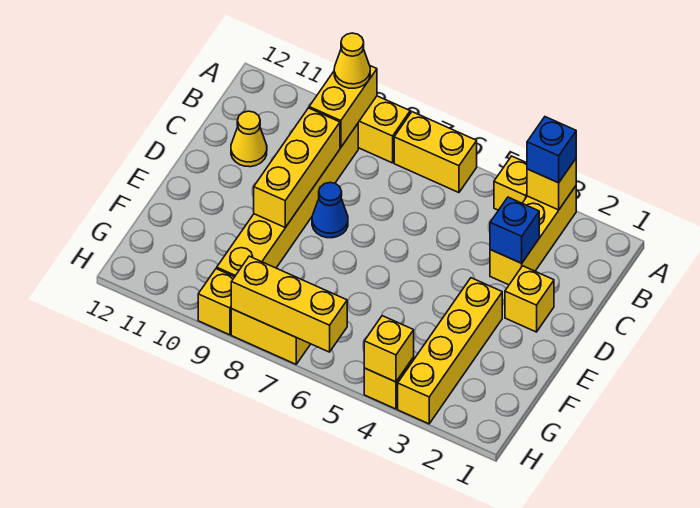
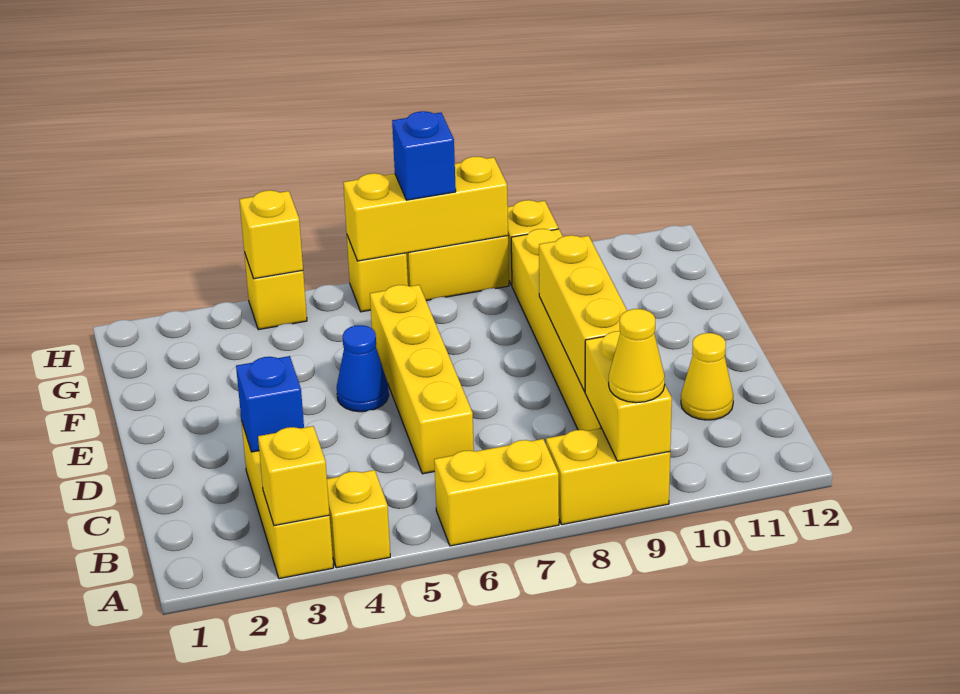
blue brick A3 level 3 -> blue brick H7 level 3
yellow brick D2 level 1 -> yellow brick H6 level 1
blue cone D8 level 1 -> blue cone E5 level 1
yellow brick E3:H3 level 1 -> yellow brick C6:F6 level 1

